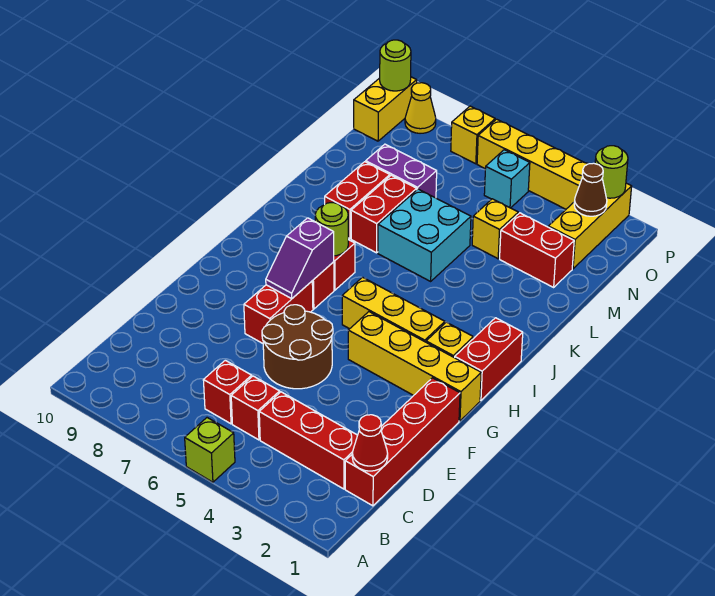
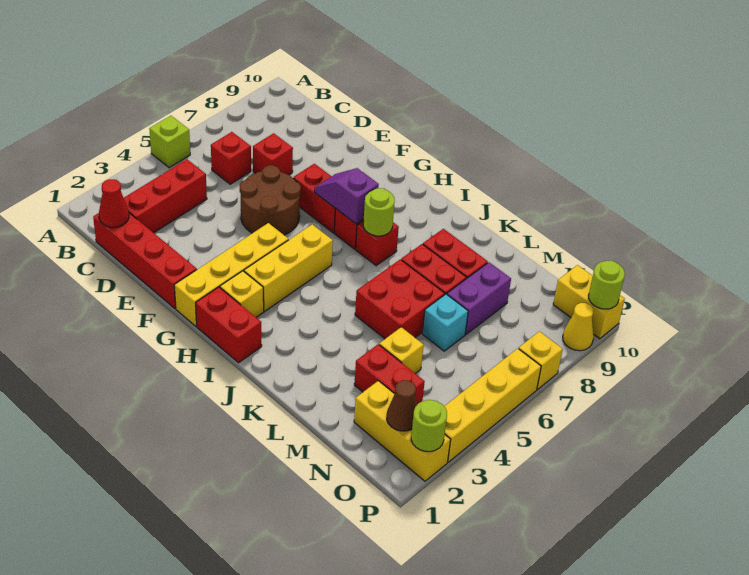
red brick C5 level 1 -> red brick D7 level 1
cyan brick K5:L6 level 1 -> red brick K5:L6 level 1
red brick M2:M3 level 1 -> red brick M3:N3 level 1
cyan brick O5 level 1 -> cyan brick M6 level 1

